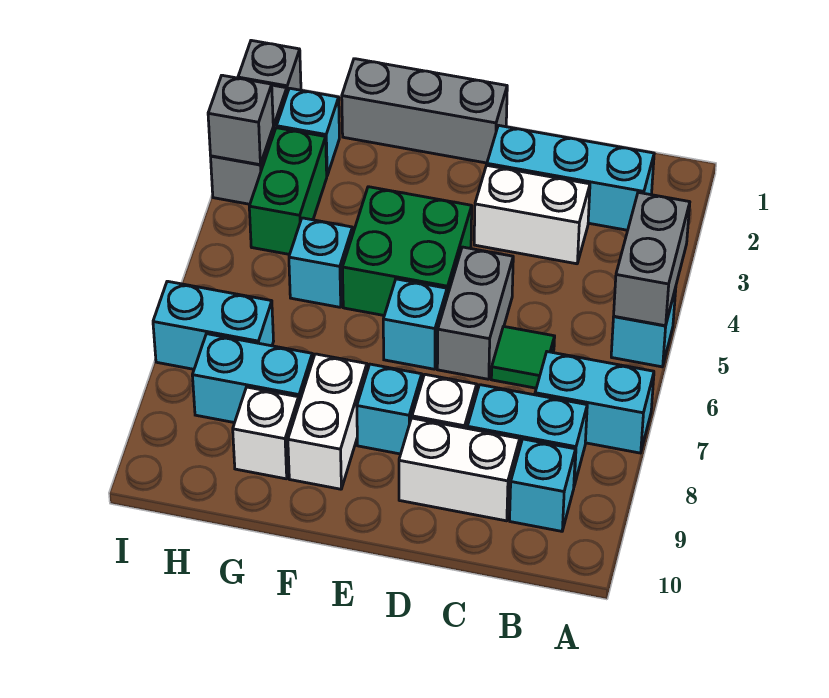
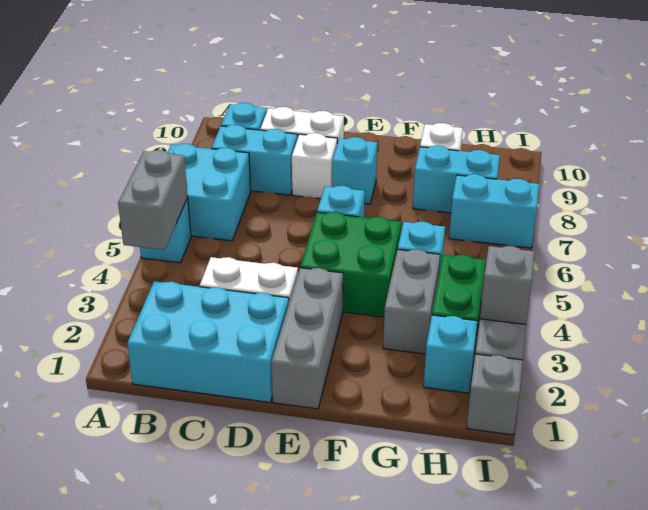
cyan brick A7:B7 level 1 -> cyan brick A6:B7 level 1
cyan brick B2:D2 level 1 -> cyan brick B1:D2 level 1
green tile C6 level 1 -> none
grey brick D5:D6 level 1 -> grey brick G3:G4 level 1
grey brick E1:G1 level 1 -> grey brick E1:E3 level 1
white brick F8:F9 level 1 -> none

